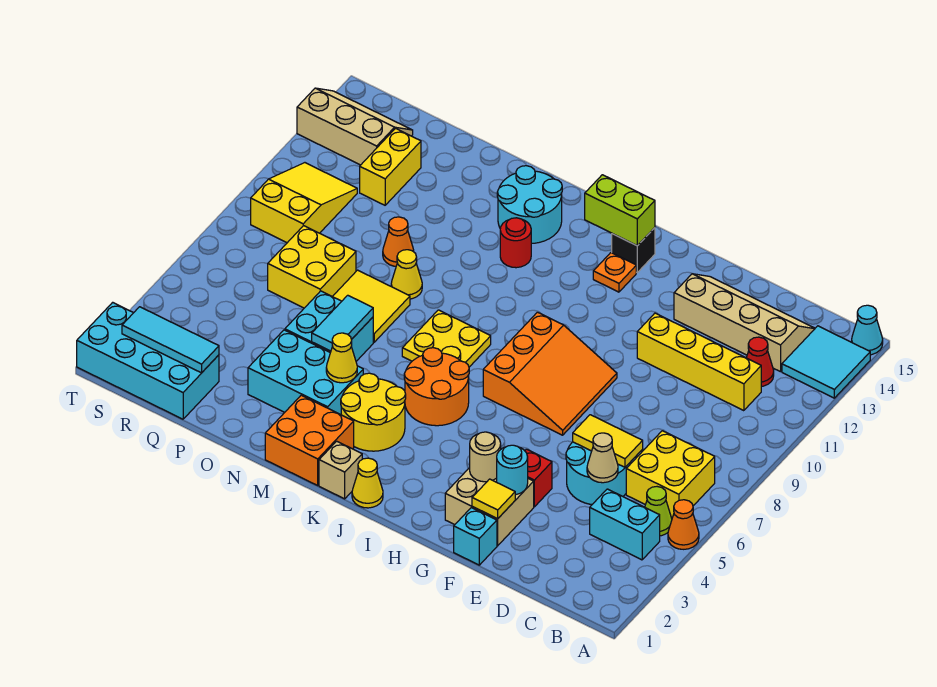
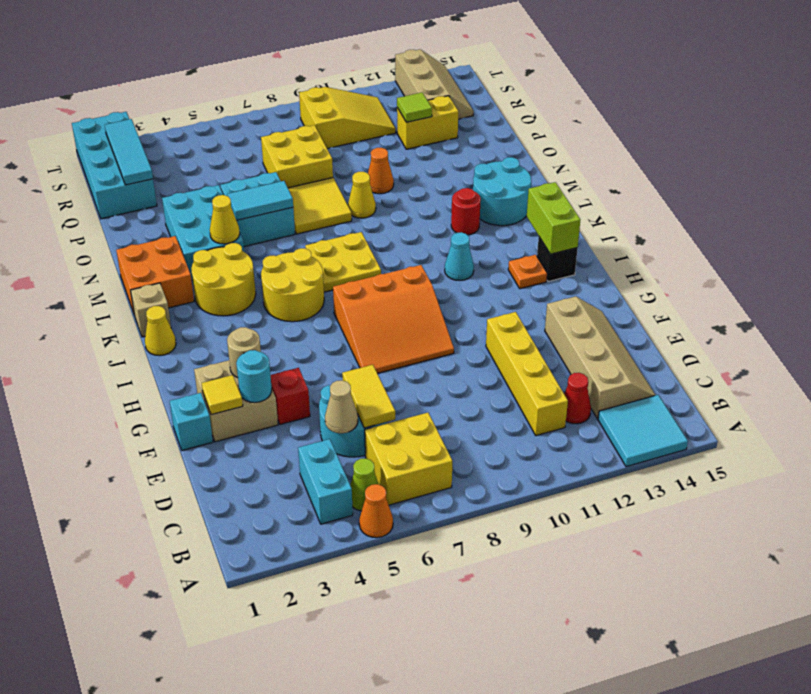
cyan cone A15 level 1 -> cyan cone J11 level 1
orange round brick J5:K6 level 1 -> yellow round brick J5:K6 level 1
none -> lime tile Q12 level 2

